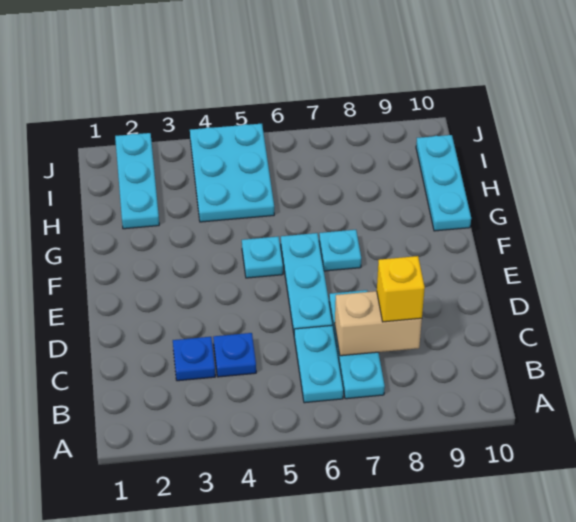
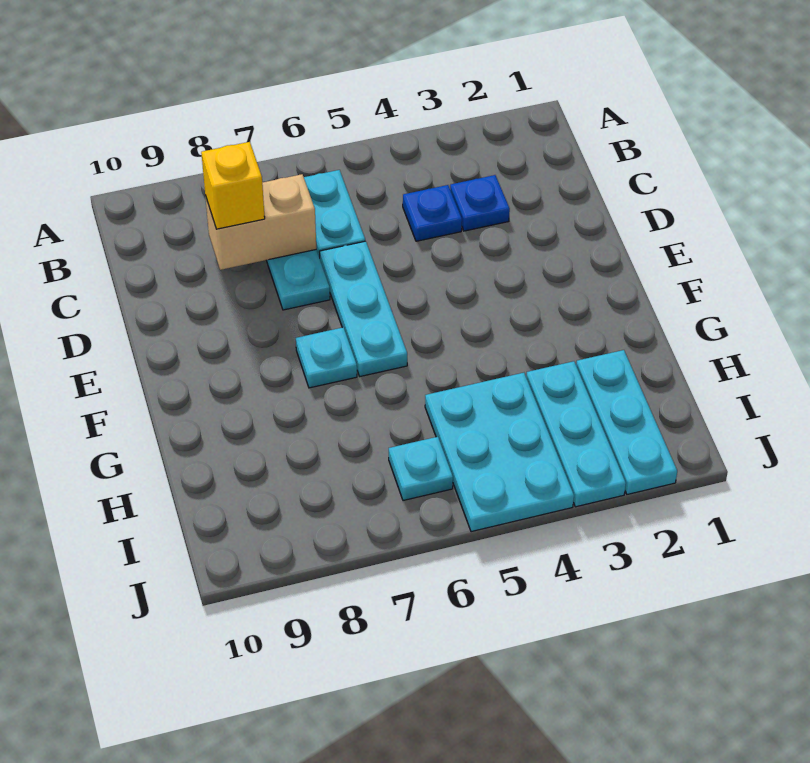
cyan plate F5 level 1 -> cyan plate I6 level 1
cyan plate G10:I10 level 1 -> cyan plate H3:J3 level 1

